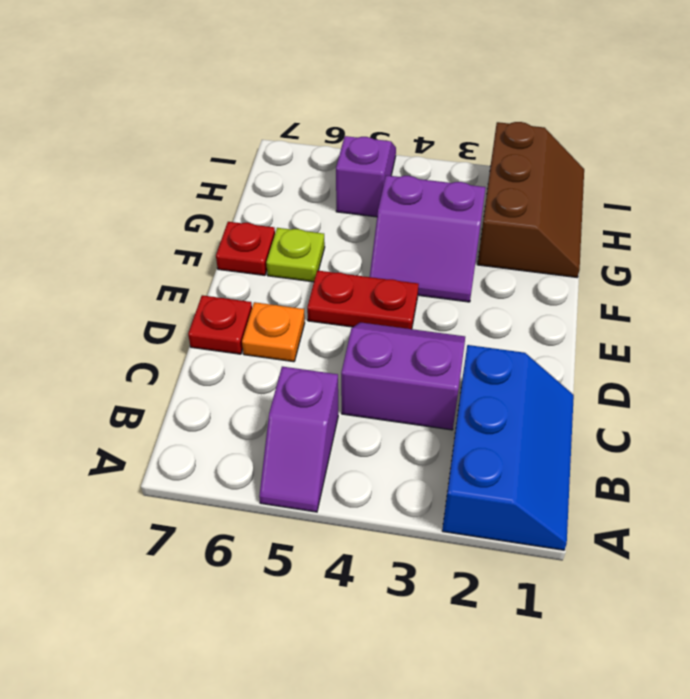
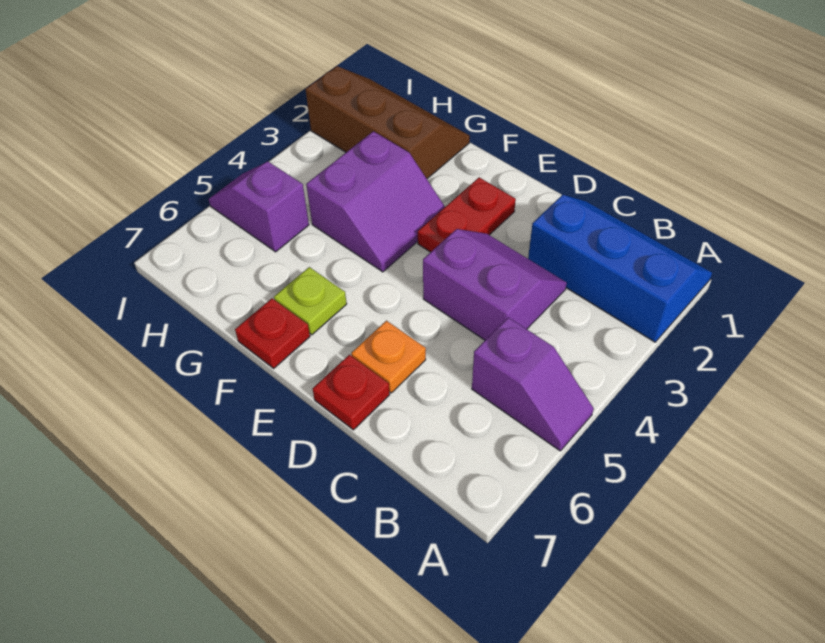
purple slope C3:D4 level 1 top C -> purple slope C3:D4 level 1 top 4
red plate E4:E5 level 1 -> red plate E2:E3 level 1

